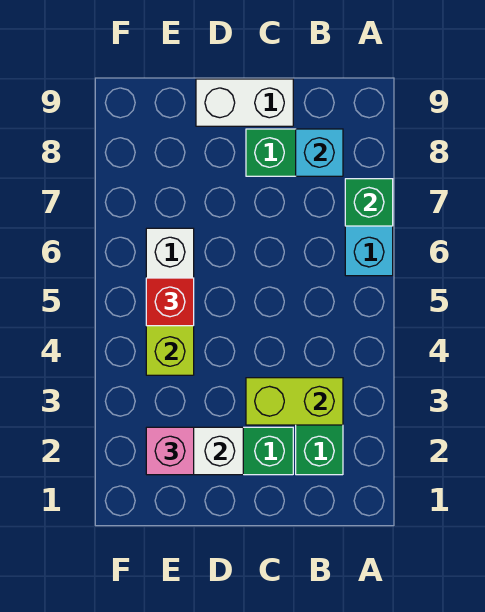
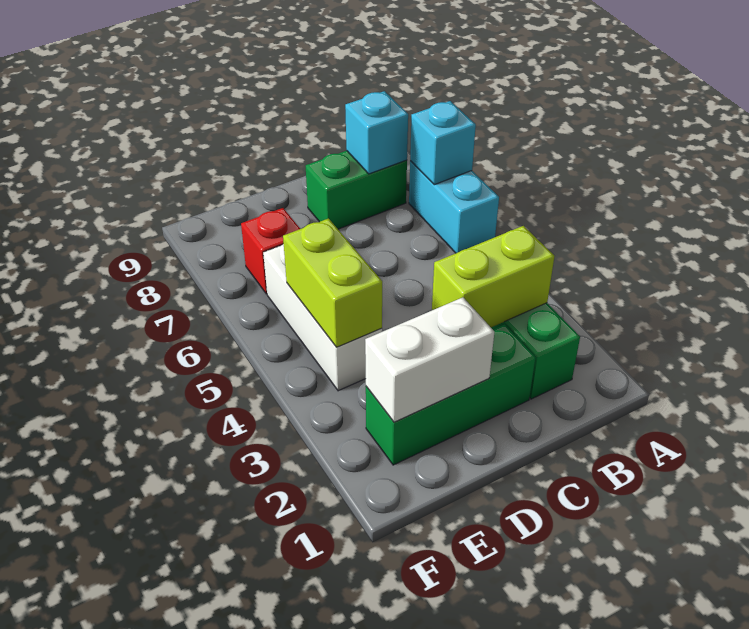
green brick A7 level 2 -> cyan brick A7 level 2
white brick C9:D9 level 1 -> none
pink brick E2 level 3 -> none
red brick E5 level 3 -> red brick E7 level 1

